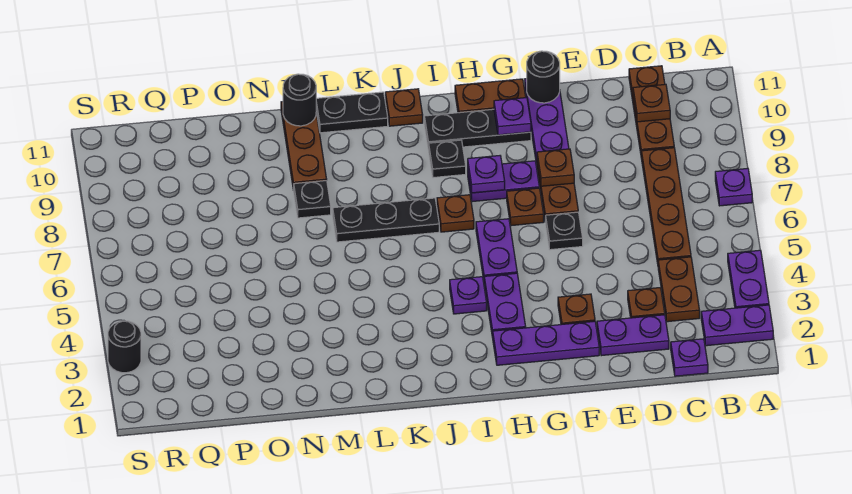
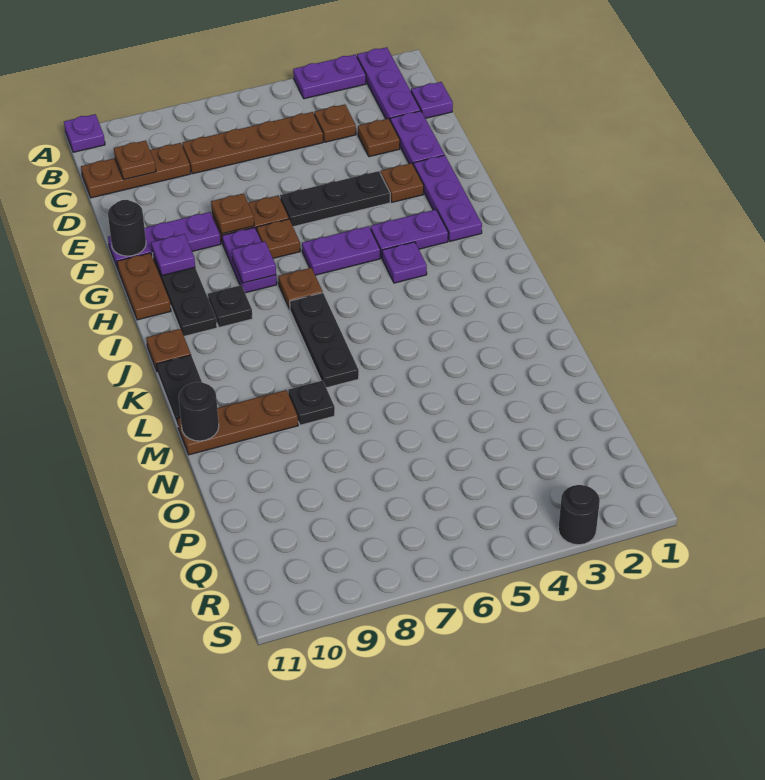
purple plate A2:B2 level 1 -> purple plate A2:C2 level 1
purple plate A7 level 1 -> purple plate A11 level 1
brown plate C3:C4 level 1 -> brown plate C4 level 1
black plate F6 level 1 -> black plate F4:F6 level 1

